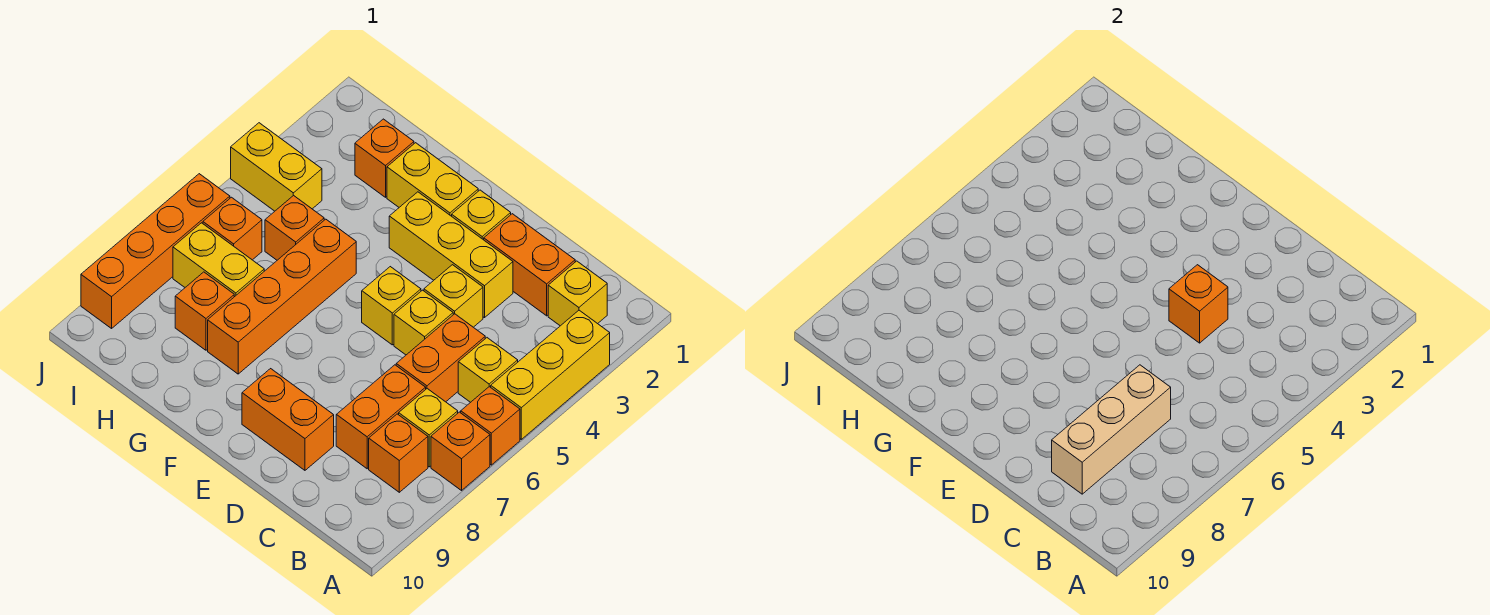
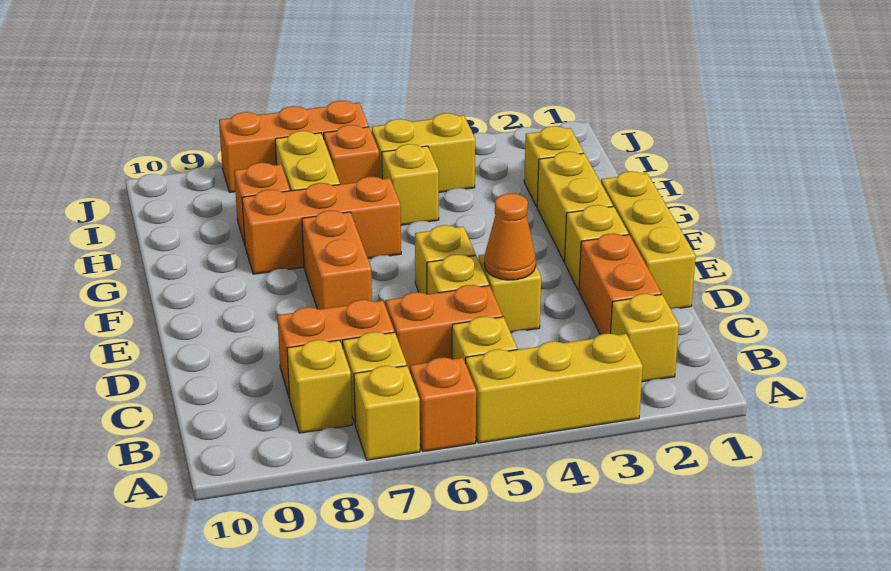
orange brick A7 level 1 -> yellow brick A7 level 1
orange brick B8 level 1 -> yellow brick B8 level 1
tan brick C7:C9 level 2 -> none
yellow brick D3:F3 level 1 -> yellow brick D1:F1 level 1
orange brick D4 level 2 -> orange cone D4 level 2
orange brick D9:E9 level 1 -> orange brick E7:F7 level 1
orange brick G5:G8 level 1 -> orange brick G6:G8 level 1
orange brick H2 level 1 -> yellow brick H2 level 1
orange brick H5 level 1 -> yellow brick H5 level 1
yellow brick I4:J4 level 1 -> yellow brick I4:I5 level 1
orange brick J6:J9 level 1 -> orange brick J6:J8 level 1

